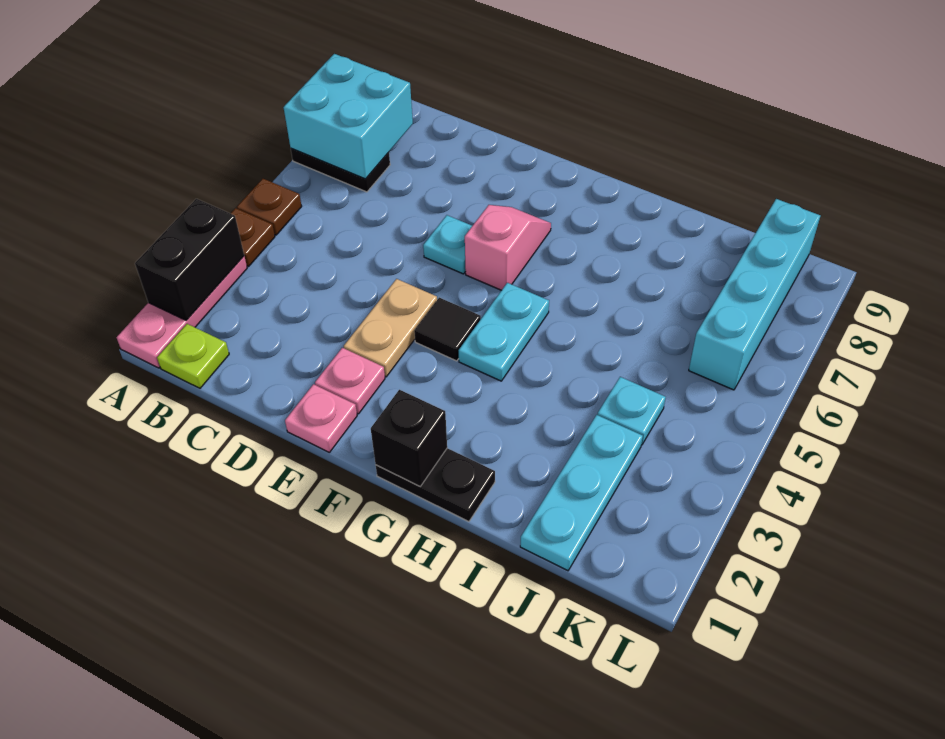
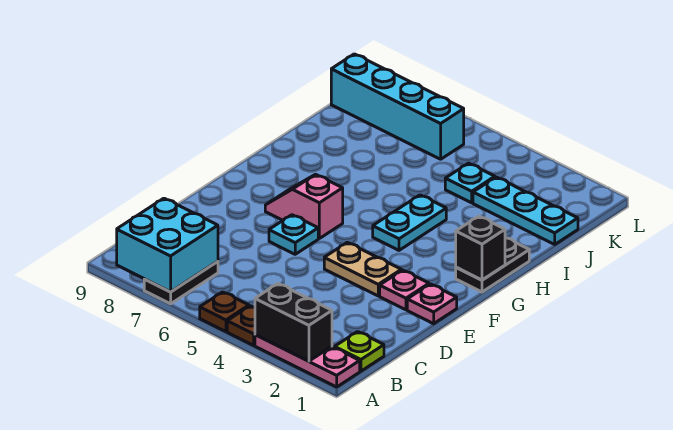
black tile F4 level 1 -> none
cyan plate G4:G5 level 1 -> cyan plate G4:H4 level 1

